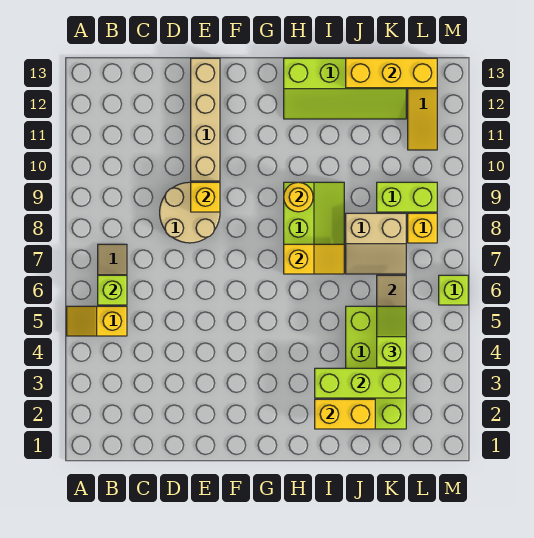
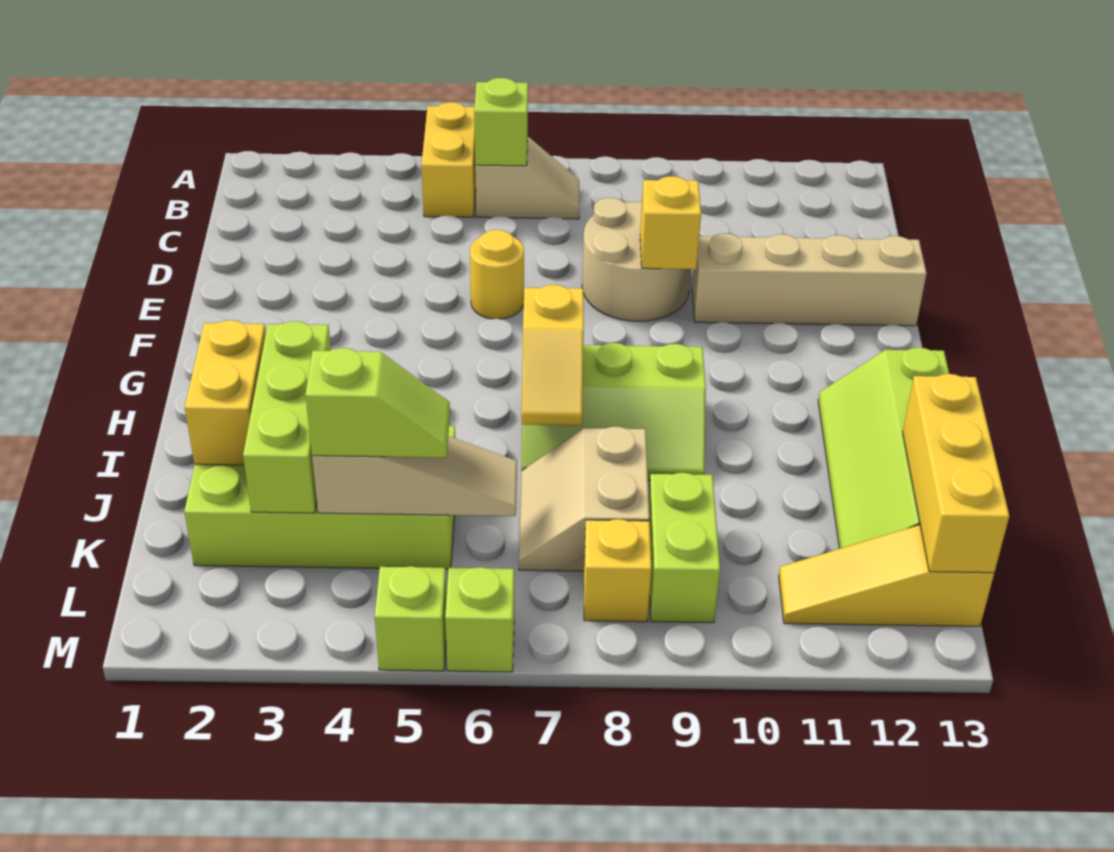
yellow slope A5:B5 level 1 top B -> yellow brick A5:B5 level 1
yellow round brick H9 level 2 -> yellow round brick E6 level 1
none -> lime brick M5 level 1

